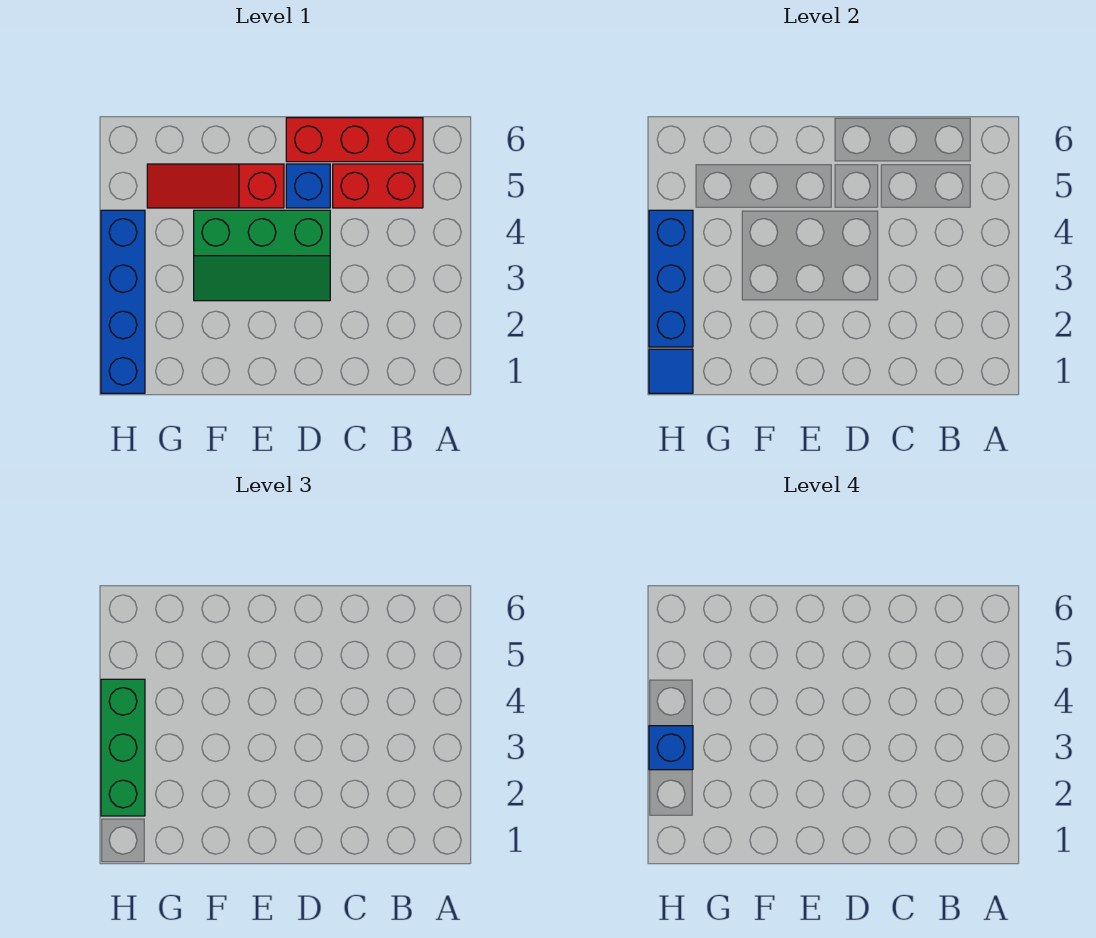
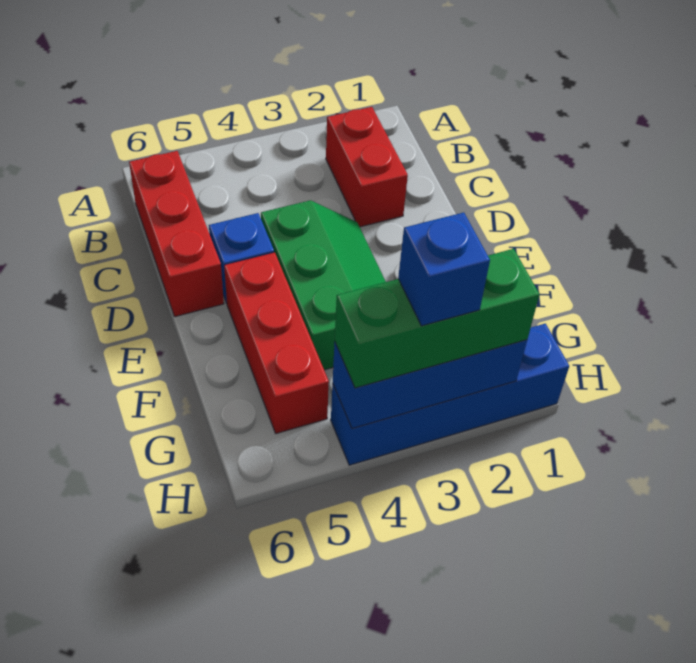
red brick B5:C5 level 1 -> red brick B2:C2 level 1
red slope E5:G5 level 1 top E -> red brick E5:G5 level 1
blue tile H1 level 2 -> none

